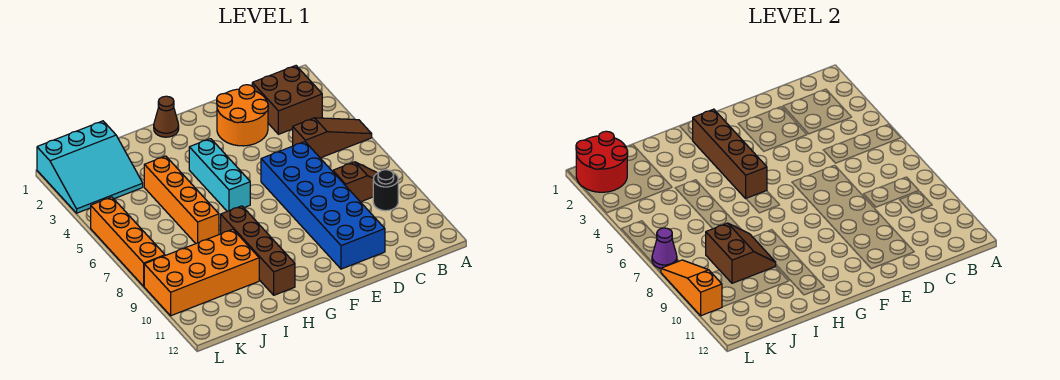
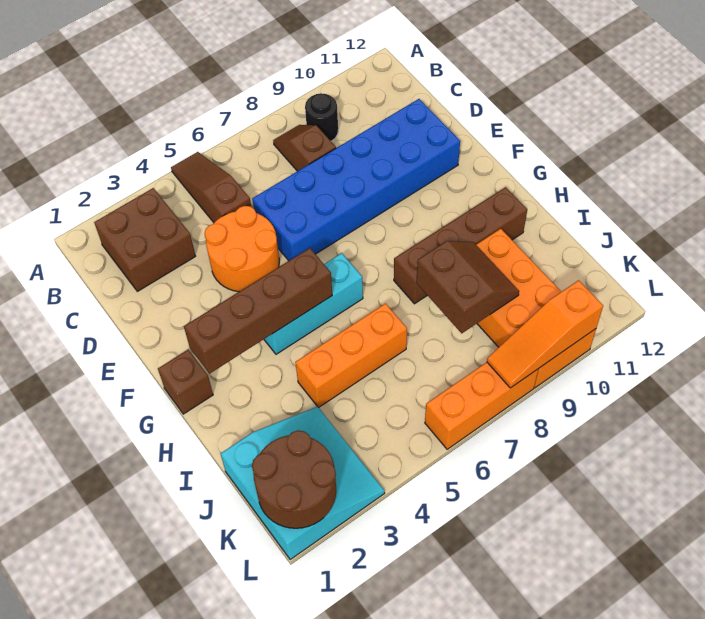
orange round brick D2:E3 level 1 -> orange round brick D4:E5 level 1
brown cone G1 level 1 -> brown brick G1 level 1
orange brick I4:I7 level 1 -> orange brick I4:I6 level 1
brown slope I8:J9 level 2 top J -> brown slope I8:J9 level 2 top 8
red round brick K1:L2 level 2 -> brown round brick K1:L2 level 2
orange brick L5:L8 level 1 -> orange brick L6:L8 level 1
purple cone L7 level 2 -> none

